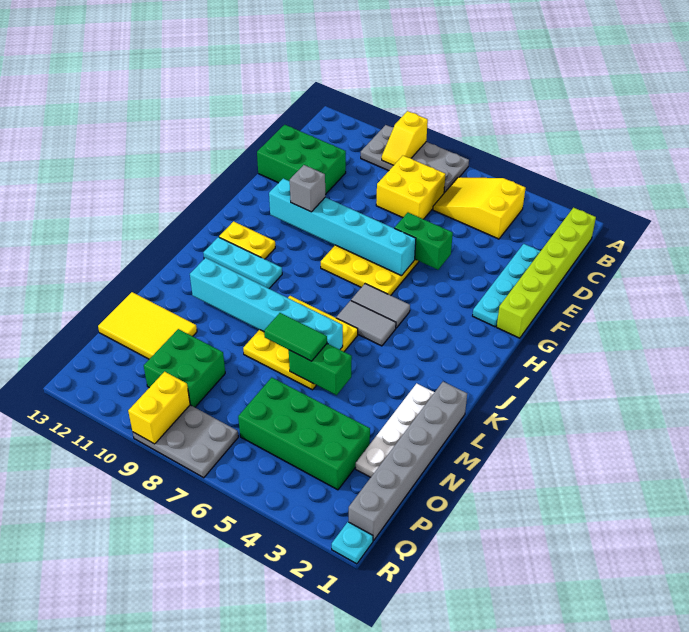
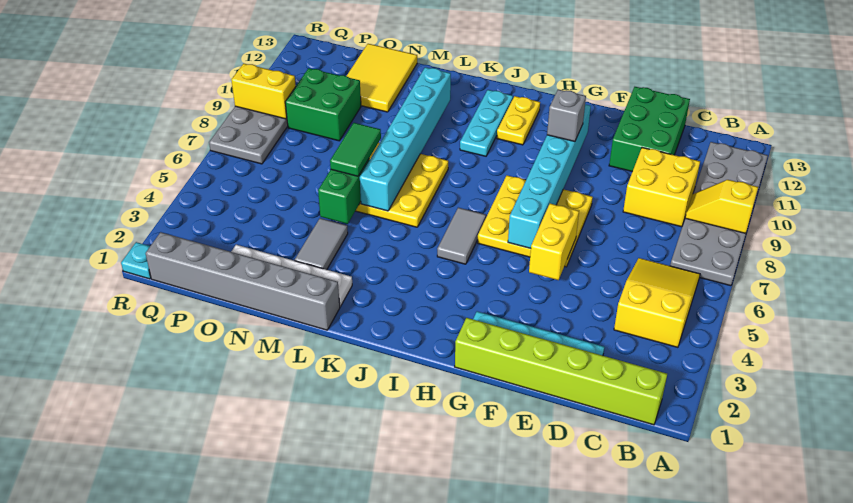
grey plate A7:B10 level 1 -> grey plate A7:B12 level 1
yellow brick C7:D8 level 1 -> yellow brick C9:D10 level 1
green brick F5:F6 level 2 -> yellow brick F5:F6 level 2
grey tile J5:J6 level 1 -> grey tile M3:M4 level 1
green brick O3:P6 level 1 -> none

